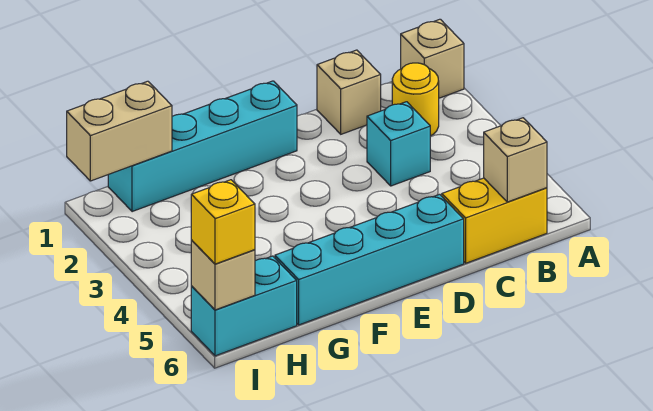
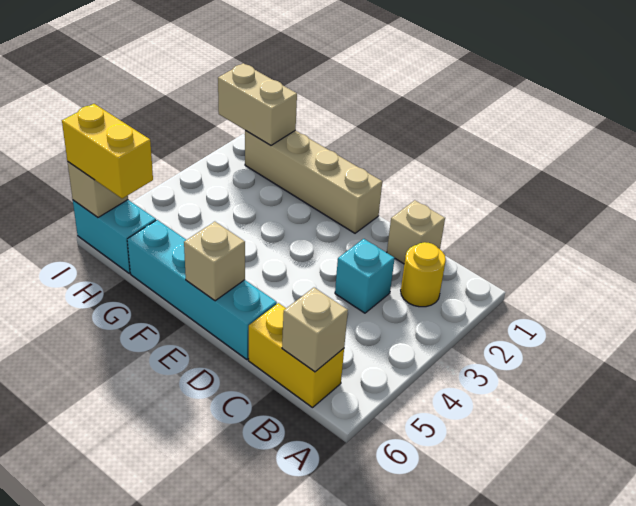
tan brick A1 level 1 -> tan brick E6 level 2
cyan brick E1:H1 level 1 -> tan brick E1:H1 level 1
yellow brick I6 level 3 -> yellow brick H6:I6 level 3

